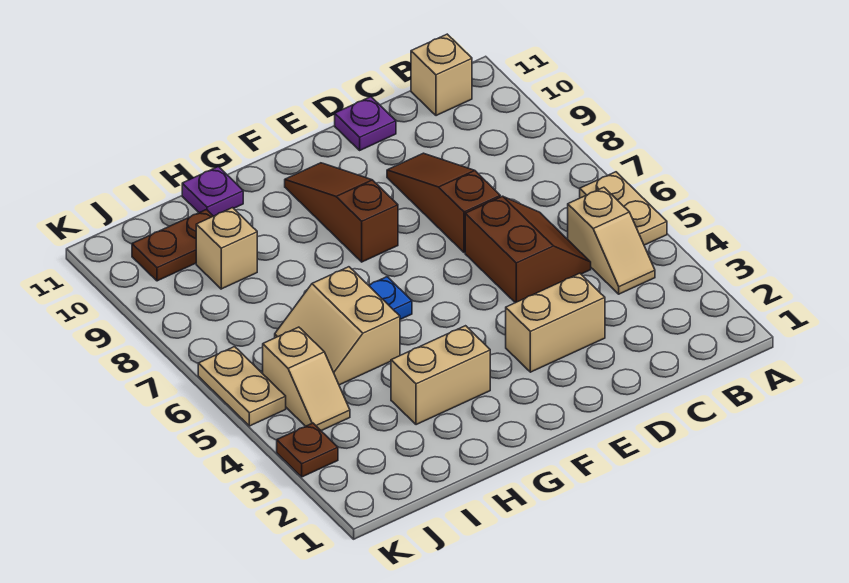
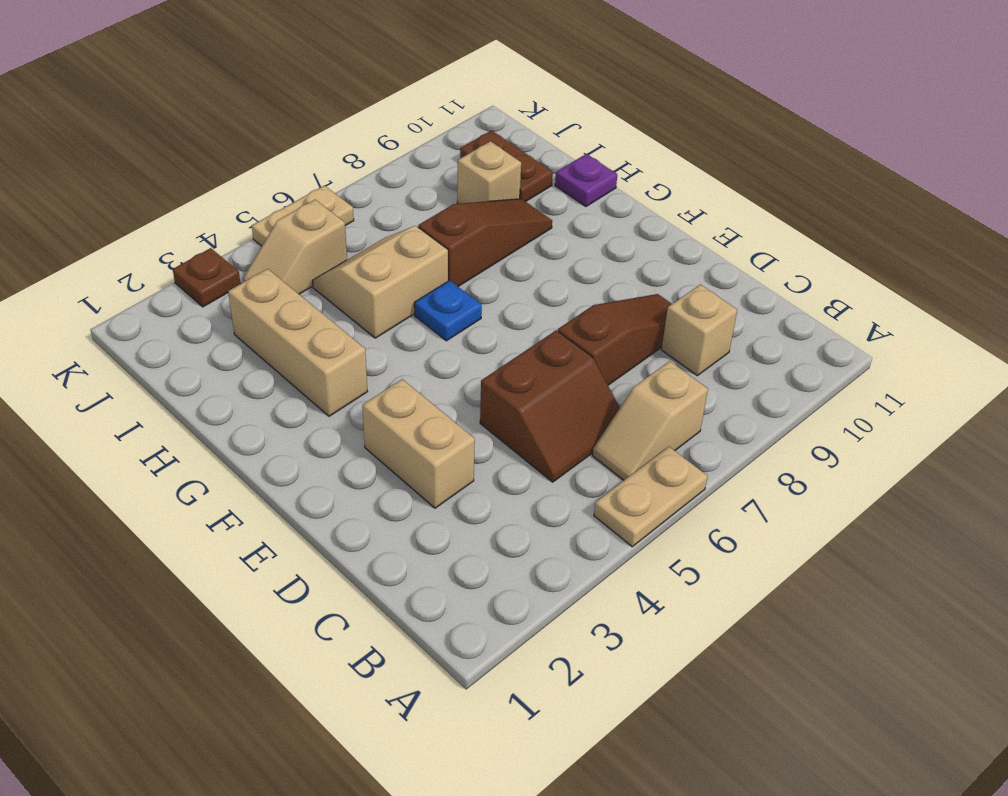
tan slope B4:B5 level 1 top 5 -> tan slope B6:B7 level 1 top 7
tan brick B11 level 1 -> tan brick C9 level 1
purple plate D11 level 1 -> none
brown slope F8:F10 level 1 top 8 -> brown slope H7:H9 level 1 top 7
tan brick G3:H3 level 1 -> tan brick G3:I3 level 1

